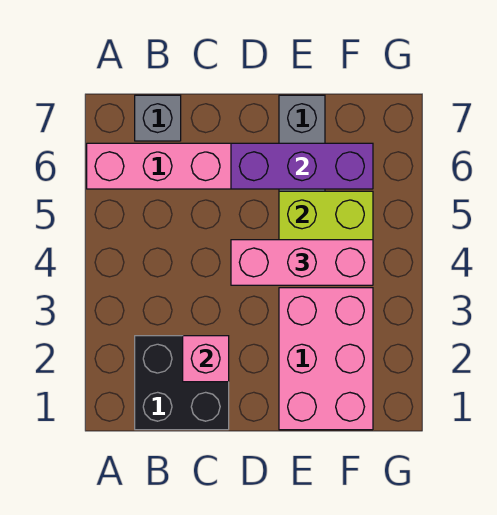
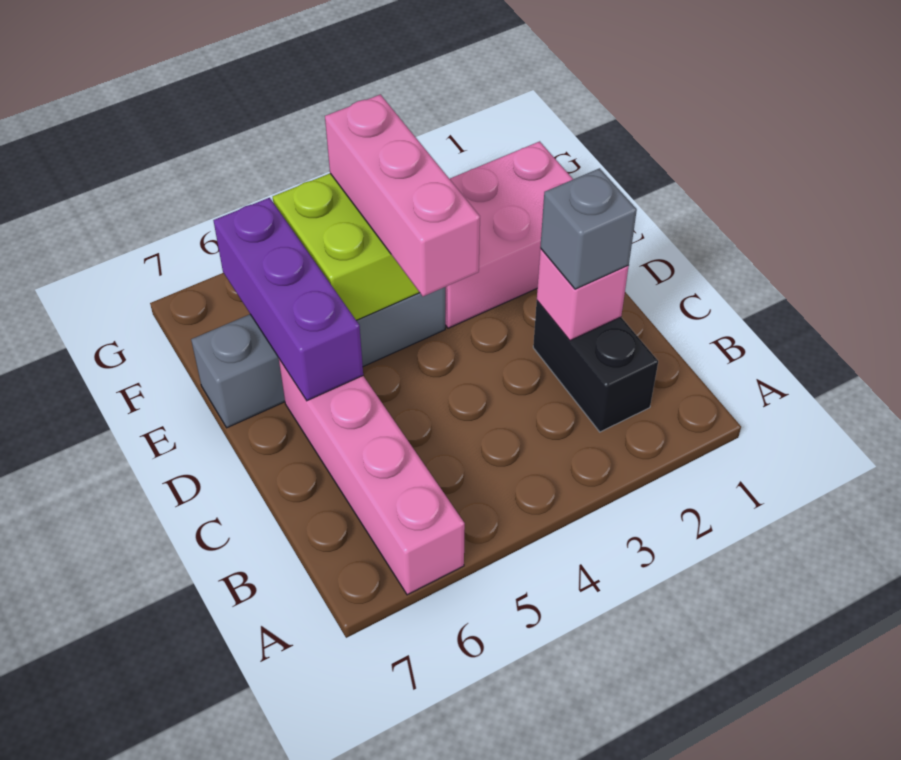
black brick B1:C2 level 1 -> black brick B2:C2 level 1
grey brick B7 level 1 -> grey brick C2 level 3

